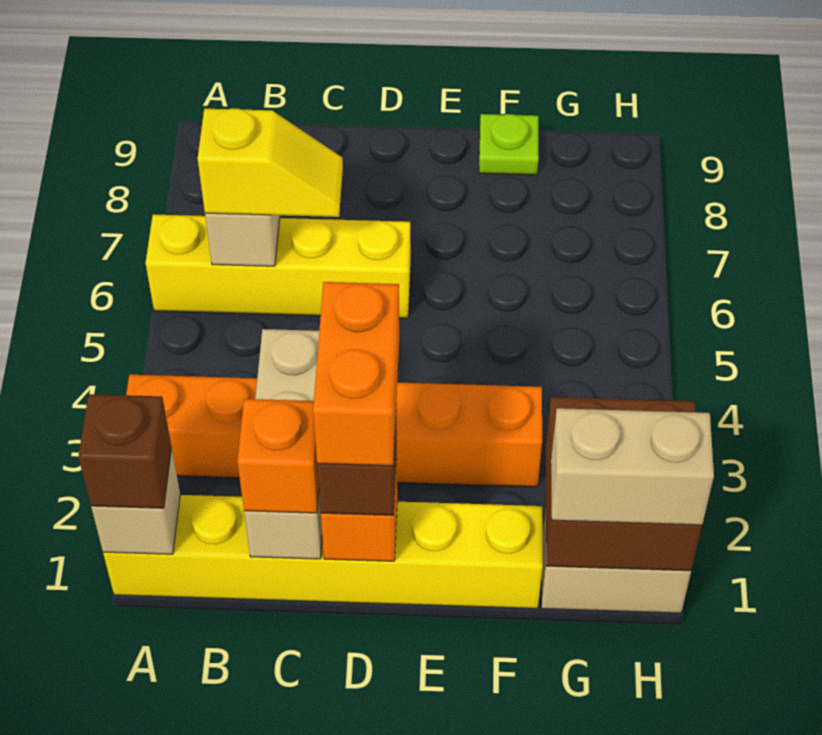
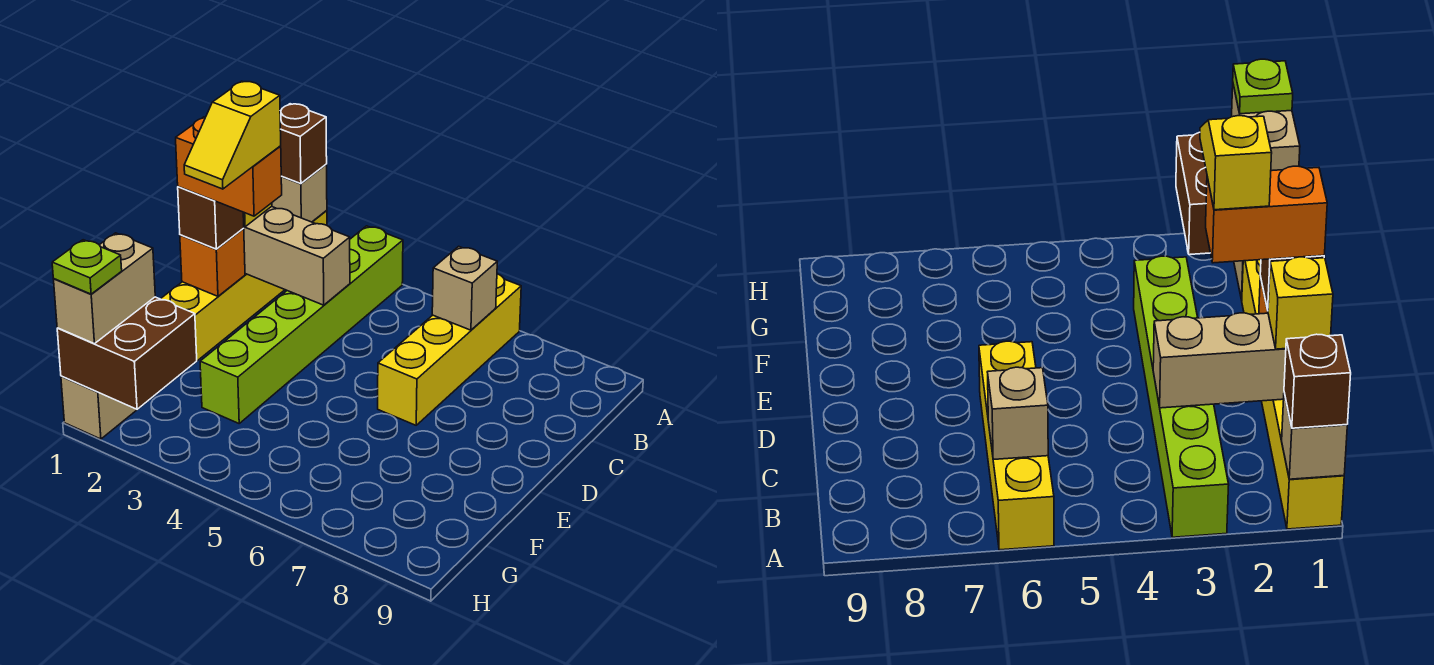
orange brick A3:F3 level 1 -> lime brick A3:F3 level 1
yellow slope B6:C6 level 3 top B -> yellow slope D2:E2 level 5 top D
orange brick C1 level 3 -> yellow brick C1 level 3
lime plate F9 level 1 -> lime plate H1 level 4

